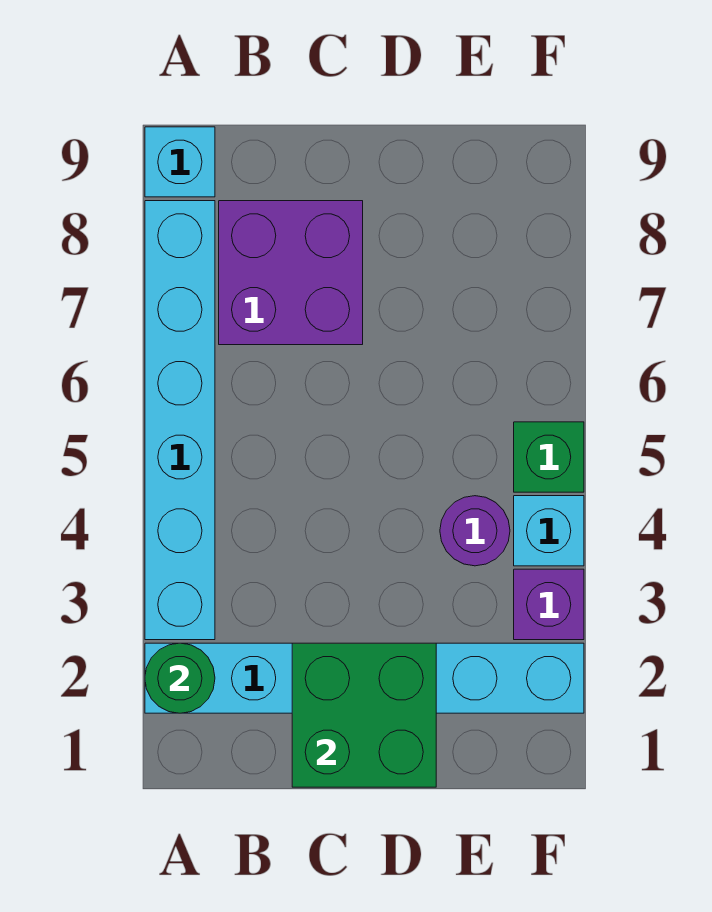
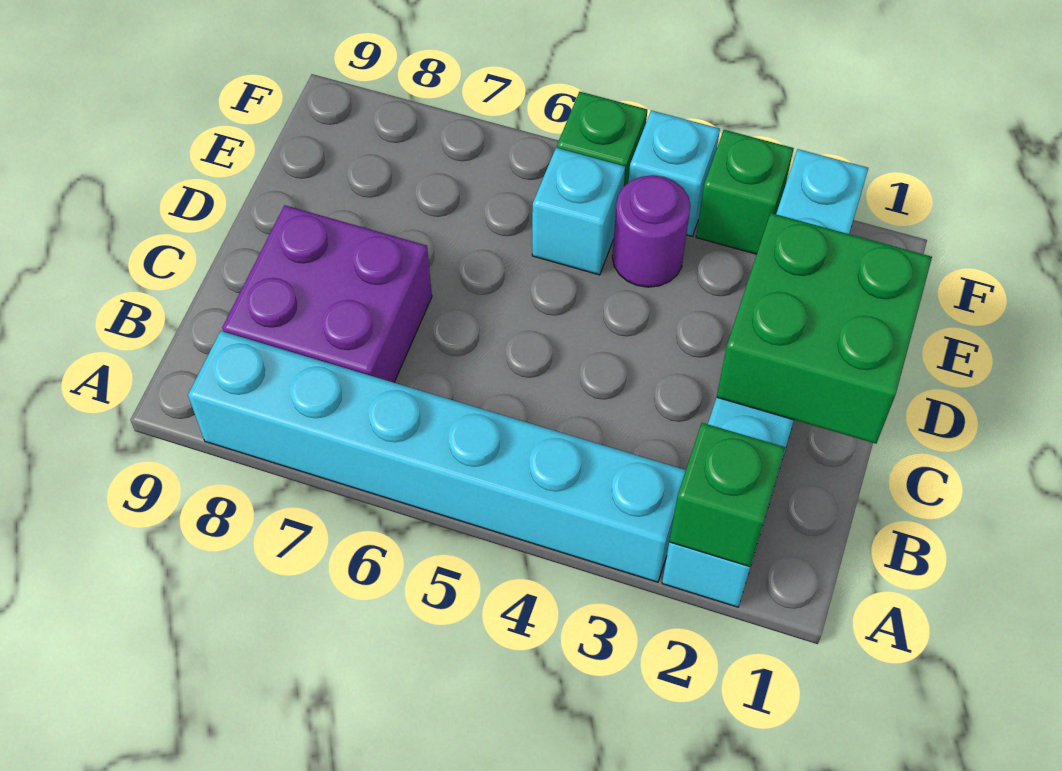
green round brick A2 level 2 -> green brick A2 level 2
cyan brick A9 level 1 -> cyan brick E5 level 1
purple brick F3 level 1 -> green brick F3 level 1

